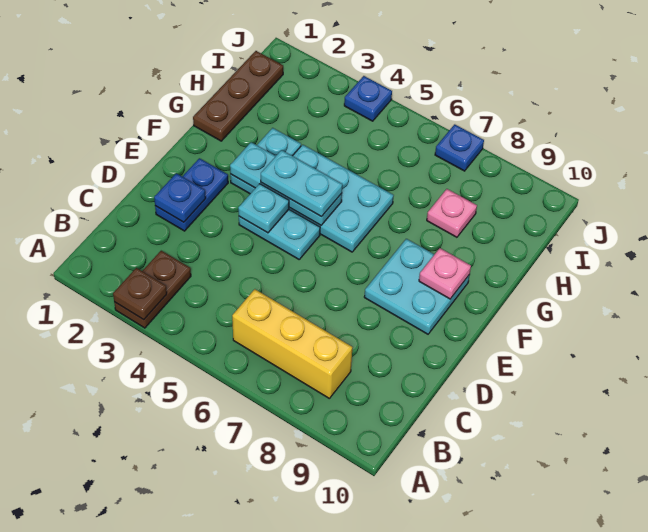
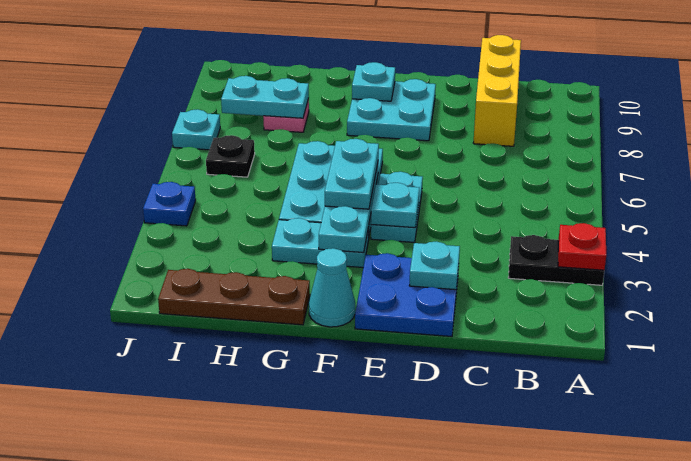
brown plate A3:B3 level 1 -> black plate A3:B3 level 1
brown plate A3 level 2 -> red plate A3 level 2
yellow brick B6:B8 level 1 -> yellow brick C8:C10 level 1
blue plate D2:E2 level 1 -> blue plate D1:E2 level 1
blue plate D2 level 2 -> cyan plate D2 level 2
none -> cyan cone F1 level 1
pink plate F9 level 2 -> cyan plate F9 level 2
none -> cyan plate H8:I8 level 2
none -> black plate I6 level 1
blue plate J7 level 1 -> cyan plate J7 level 1

